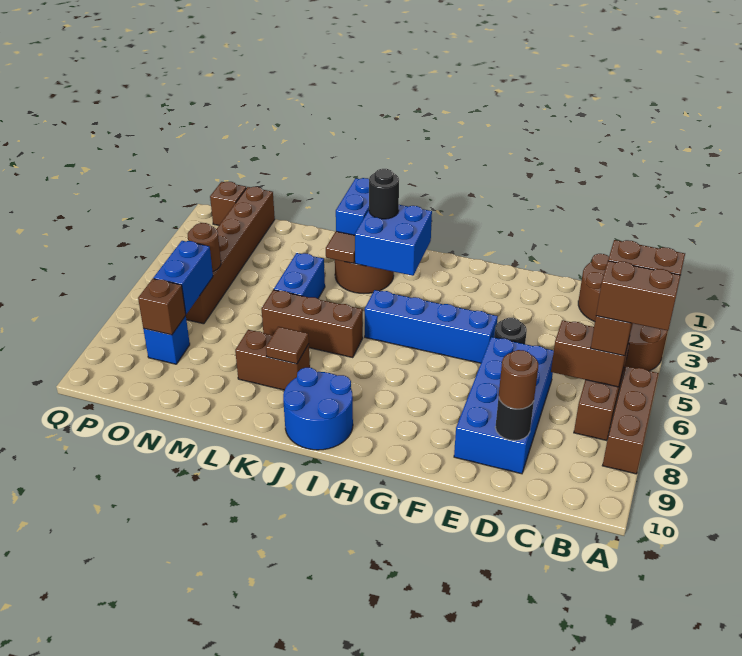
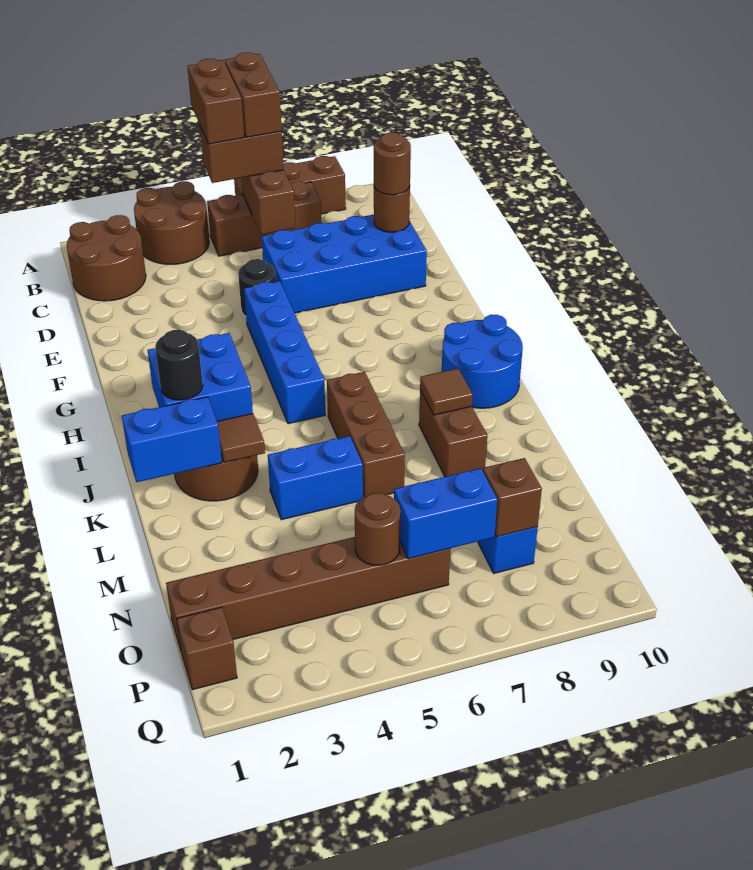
black round brick D9 level 2 -> brown round brick D9 level 2

